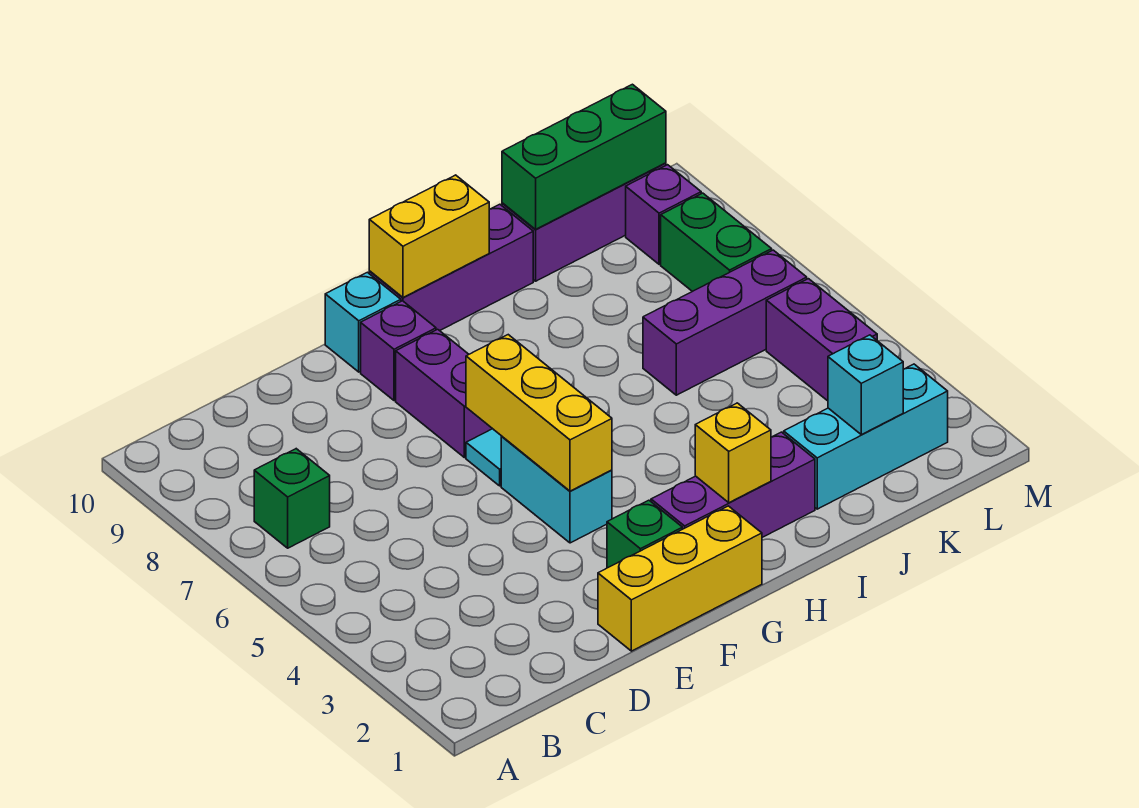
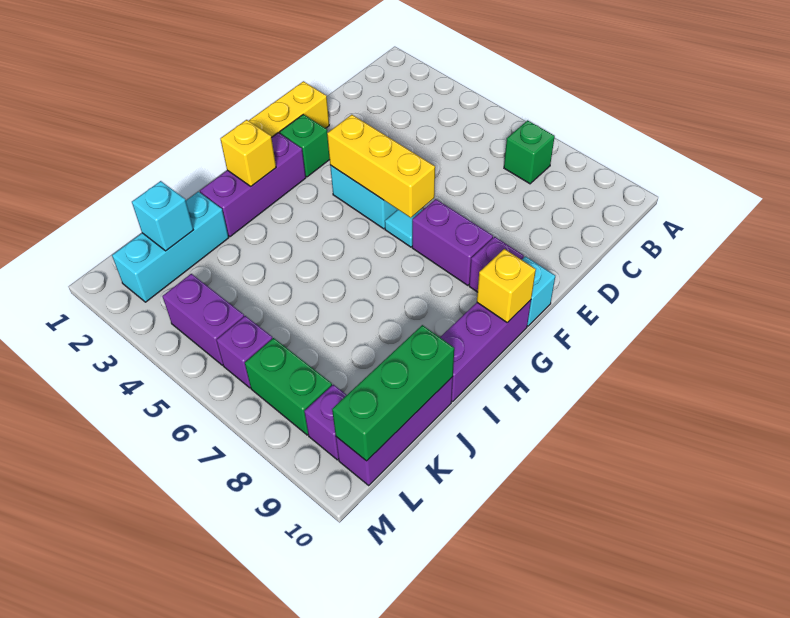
yellow brick G10:H10 level 2 -> yellow brick G10 level 2
purple brick J6:L6 level 1 -> purple brick L6 level 1

